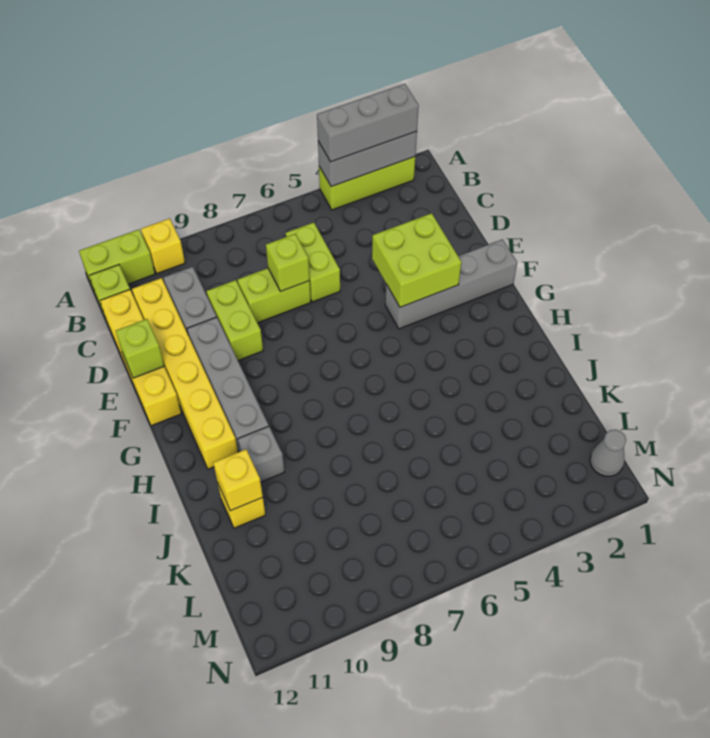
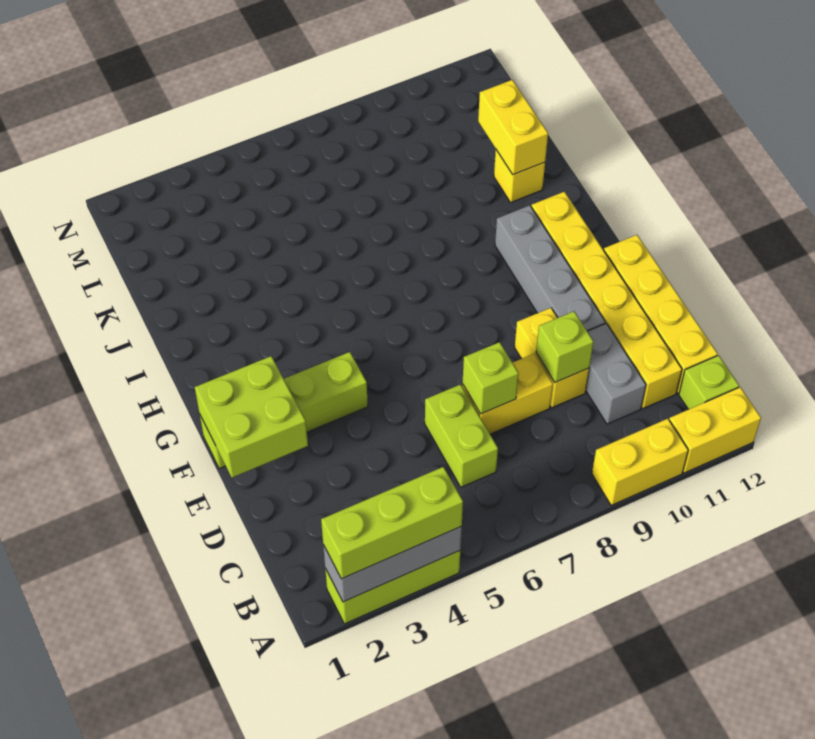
grey brick A2:A4 level 3 -> lime brick A2:A4 level 3
yellow brick A10 level 1 -> yellow brick A9:A10 level 1
lime brick A11:A12 level 1 -> yellow brick A11:A12 level 1
lime brick D7:D8 level 1 -> yellow brick D7:D8 level 1
lime brick D9:E9 level 1 -> yellow brick D9:E9 level 1
lime brick E3:F4 level 2 -> lime brick E1:F2 level 2
lime brick E12 level 2 -> lime brick D9 level 2
grey brick F1:F4 level 1 -> lime brick F1:F4 level 1
grey brick I10 level 1 -> none
yellow brick J11 level 2 -> yellow brick J11:K11 level 2
grey cone M1 level 1 -> none

